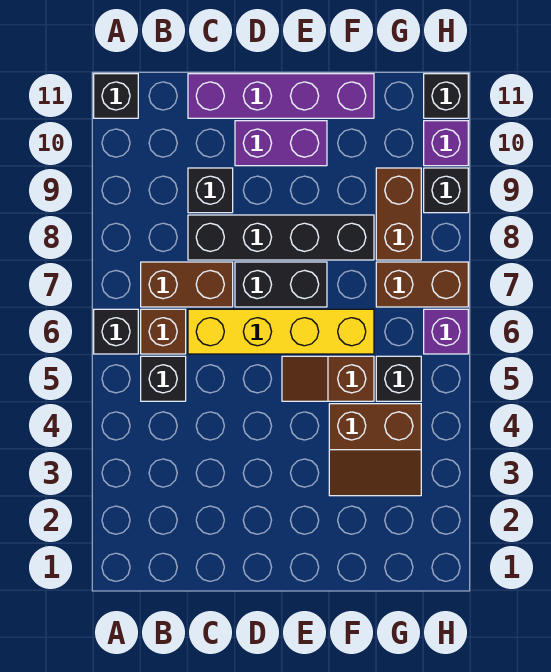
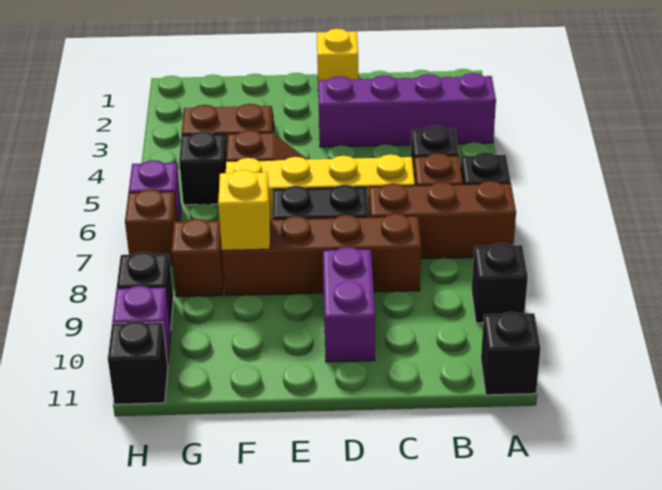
brown brick B7:C7 level 1 -> brown brick A7:C7 level 1
black brick C8:F8 level 1 -> brown brick C8:F8 level 1
black brick C9 level 1 -> black brick A9 level 1
purple brick C11:F11 level 1 -> purple brick A3:D3 level 1
none -> yellow brick D1 level 1
purple brick D10:E10 level 1 -> purple brick D9:D10 level 1
none -> yellow brick F8 level 2
brown brick G7:H7 level 1 -> brown brick H7 level 1
brown brick G8:G9 level 1 -> brown brick G8 level 1

